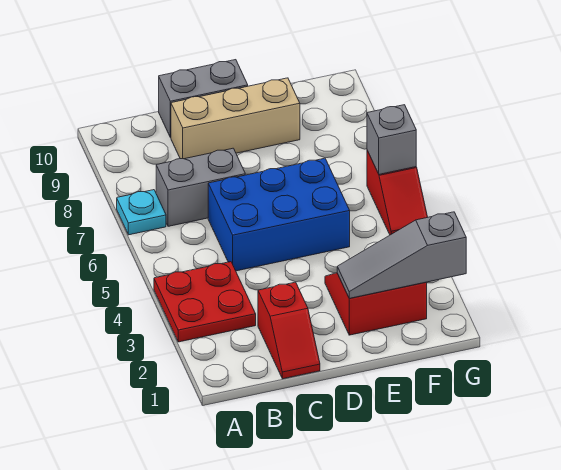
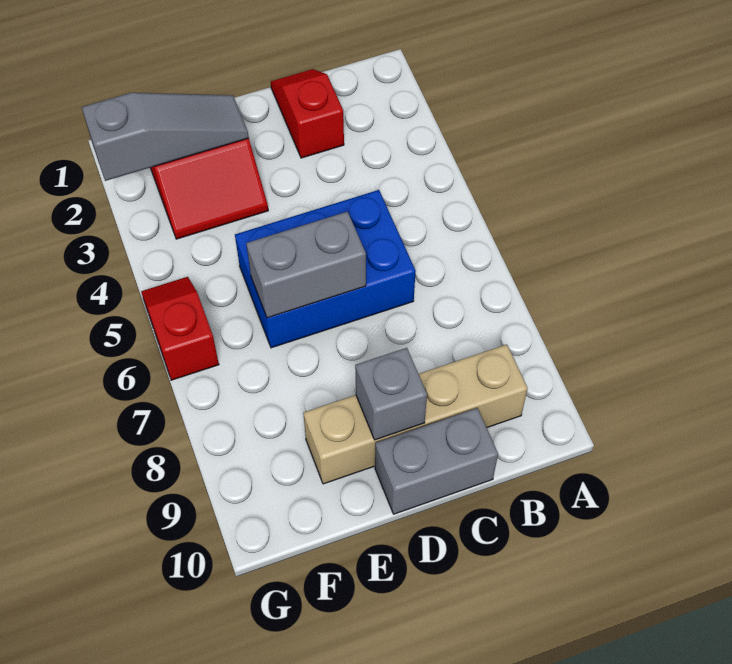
red plate A3:B4 level 1 -> none
cyan plate A7 level 1 -> none
grey brick B7:C7 level 1 -> grey brick D6:E6 level 2
tan brick C9:E9 level 1 -> tan brick B9:E9 level 1
grey brick G6 level 2 -> grey brick D9 level 2

